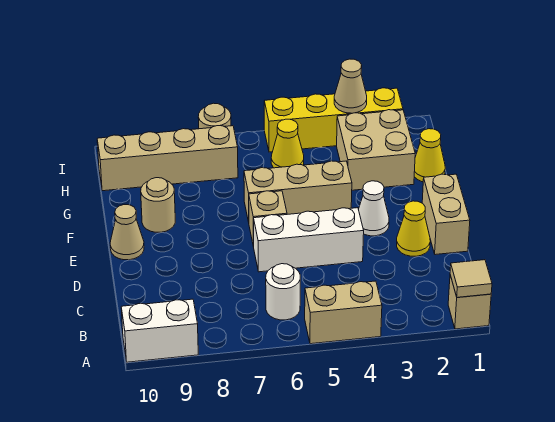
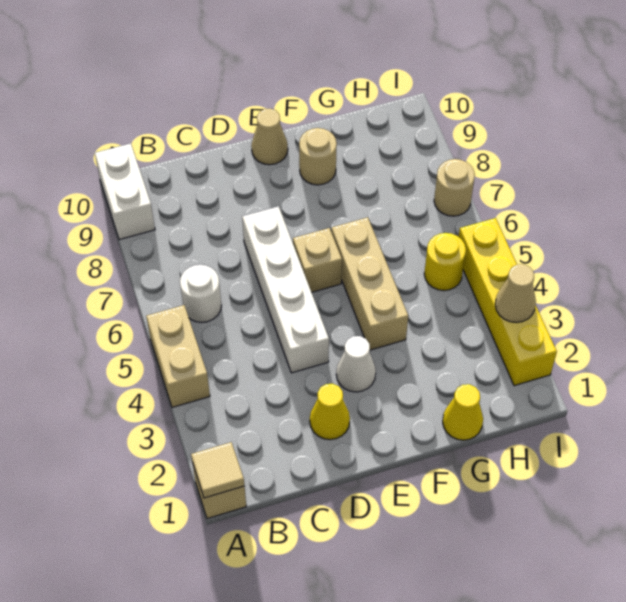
tan brick D1:E1 level 1 -> none
white brick D4:D6 level 1 -> white brick D4:D7 level 1
tan brick G2:H3 level 1 -> none
yellow cone H5 level 1 -> yellow round brick H5 level 1
tan brick H7:H10 level 1 -> none

